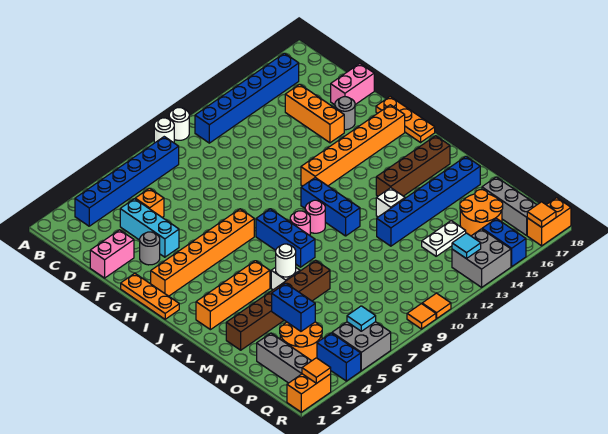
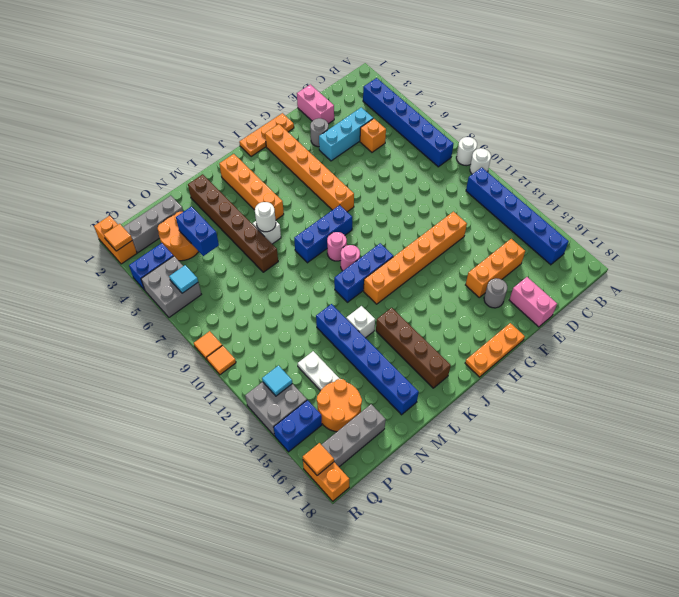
orange brick H12:H17 level 1 -> orange brick E12:J12 level 1
blue brick N4:O4 level 2 -> blue brick O4:O5 level 2

